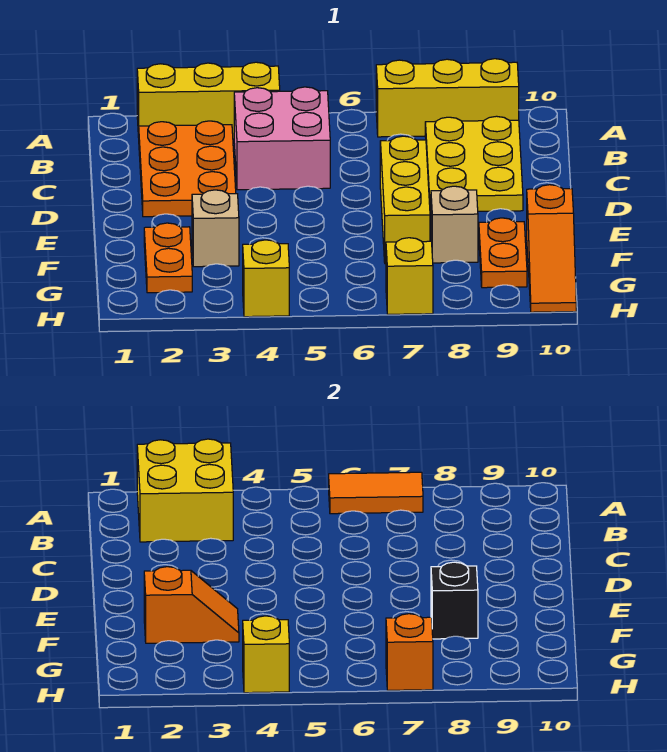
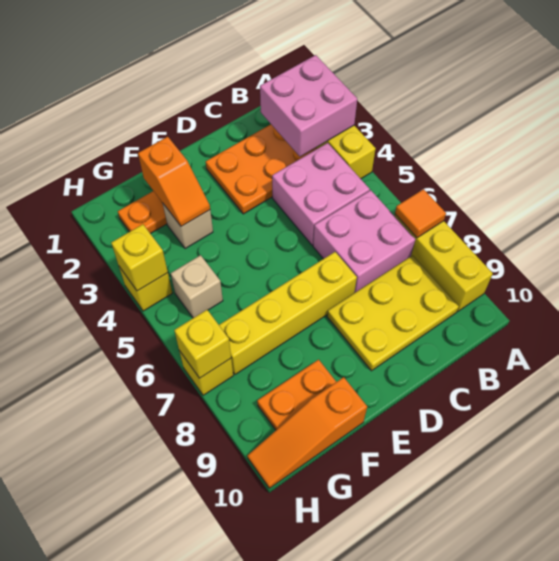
yellow brick A2:B3 level 2 -> pink brick A2:B3 level 2
orange tile A6:A7 level 2 -> orange tile A7 level 2
none -> pink brick B6:C7 level 1
yellow brick D7:F7 level 1 -> yellow brick D7:G7 level 1
tan brick F8 level 1 -> tan brick G5 level 1
black brick F8 level 2 -> none
orange brick H7 level 2 -> yellow brick H7 level 2

